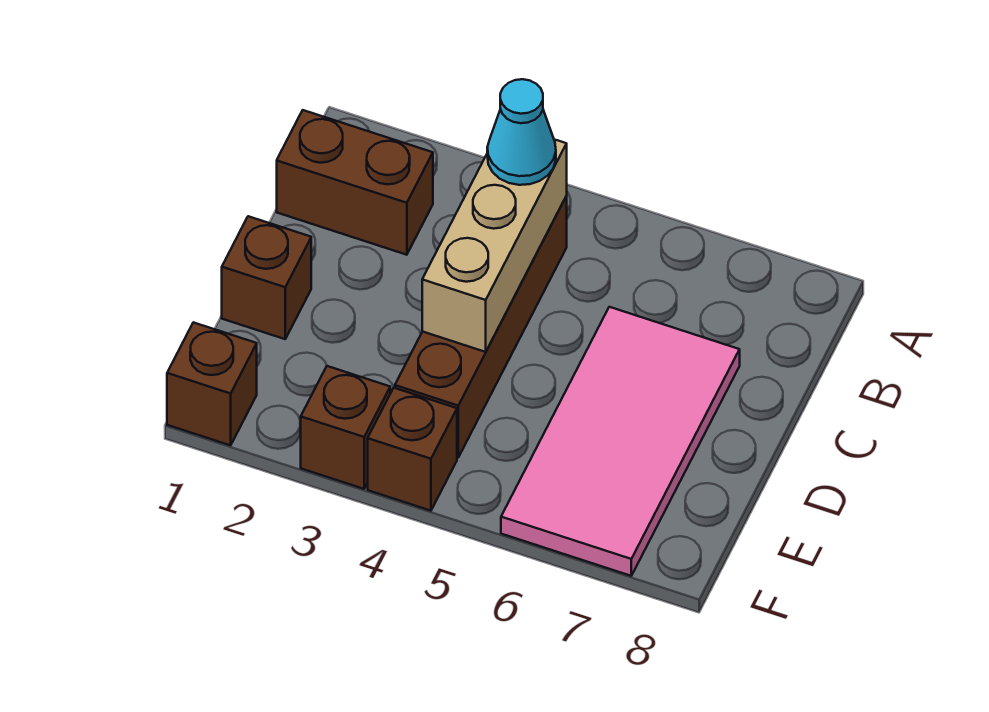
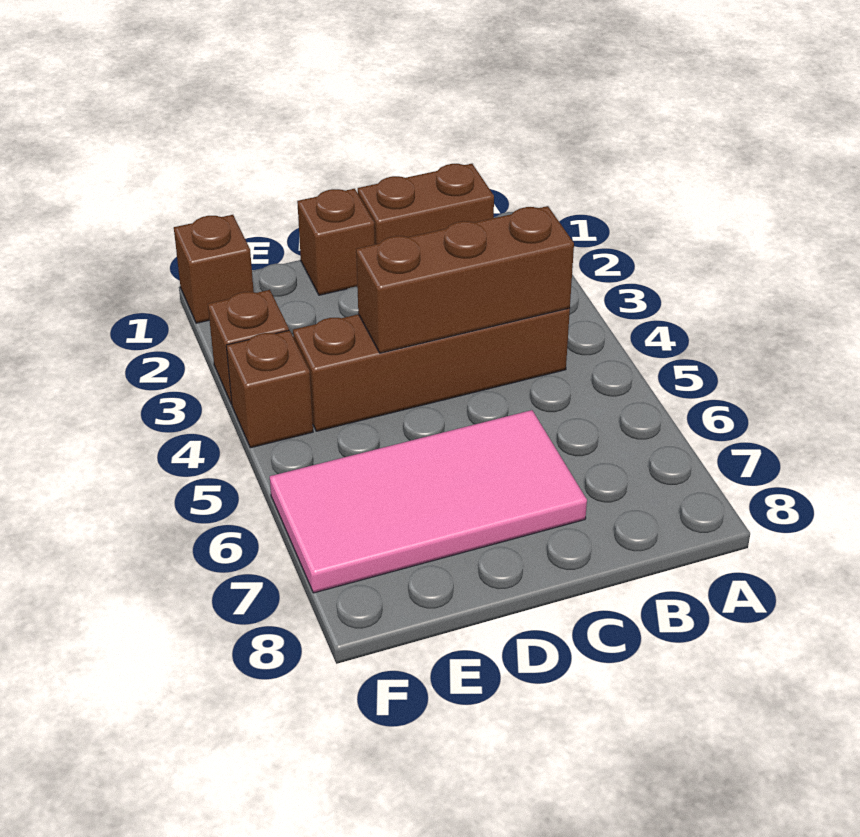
brown brick B1:B2 level 1 -> brown brick B1:C1 level 1
tan brick B4:D4 level 2 -> brown brick B4:D4 level 2
cyan cone B4 level 3 -> none

